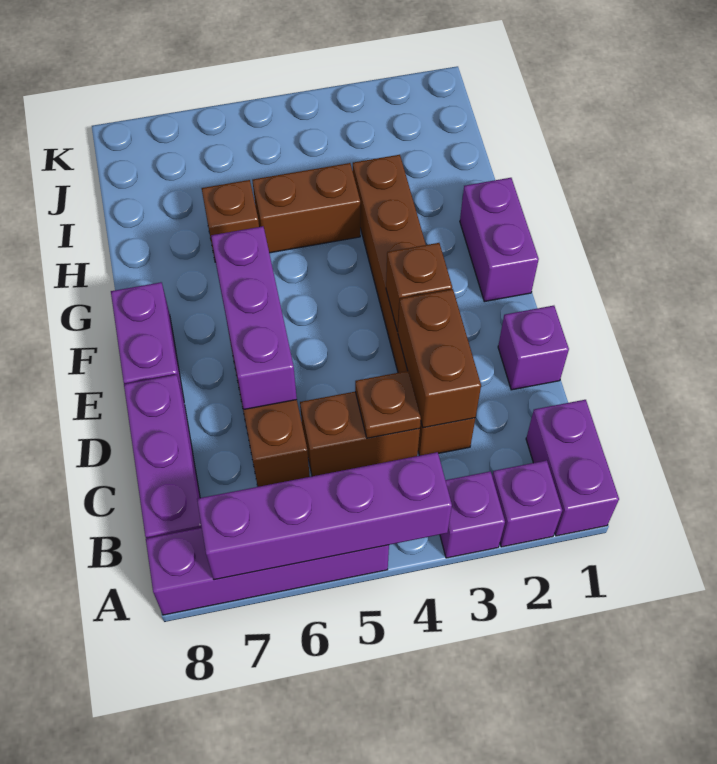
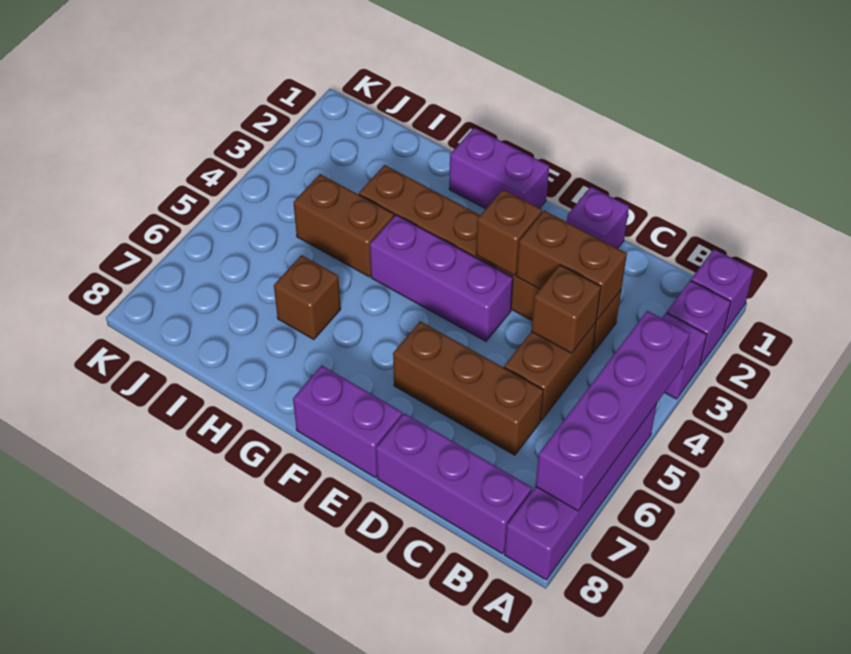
purple brick A1:B1 level 1 -> purple brick A1 level 1
brown plate C4 level 2 -> brown brick C4 level 2
purple brick D6:F6 level 2 -> purple brick E4:G4 level 1
brown brick H4:H5 level 1 -> brown brick H4:I4 level 1

